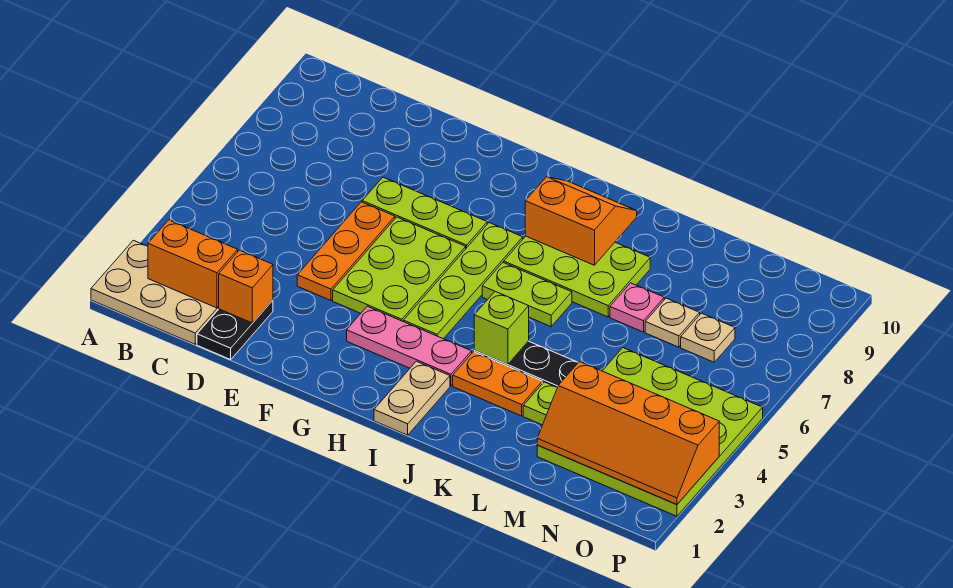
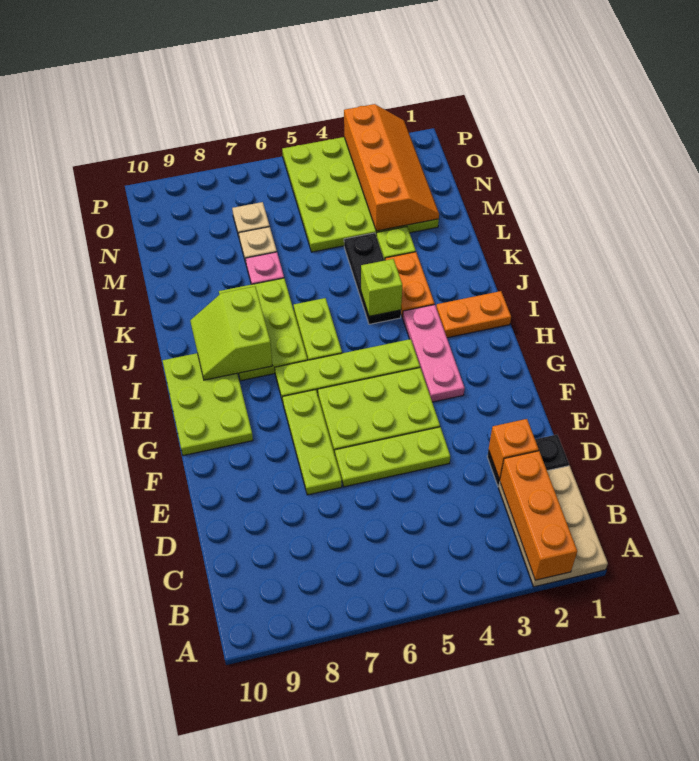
orange brick B2:C2 level 2 -> orange brick A2:C2 level 2
orange plate E4:E6 level 1 -> lime plate E4:E6 level 1
none -> lime plate G9:I10 level 1
tan plate I1:I2 level 1 -> orange plate I1:I2 level 1
orange slope I8:J9 level 2 top 8 -> lime slope I8:J9 level 2 top 8

